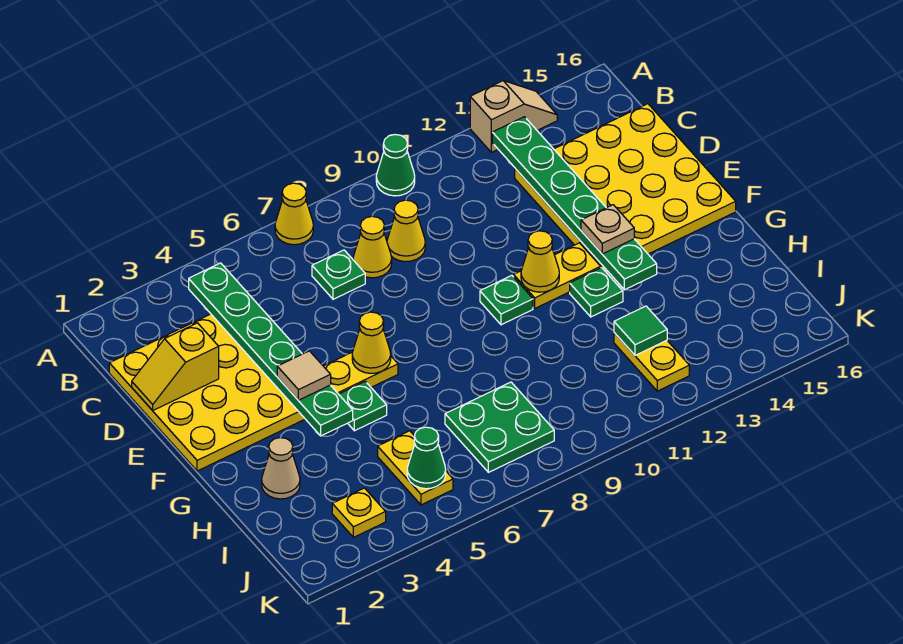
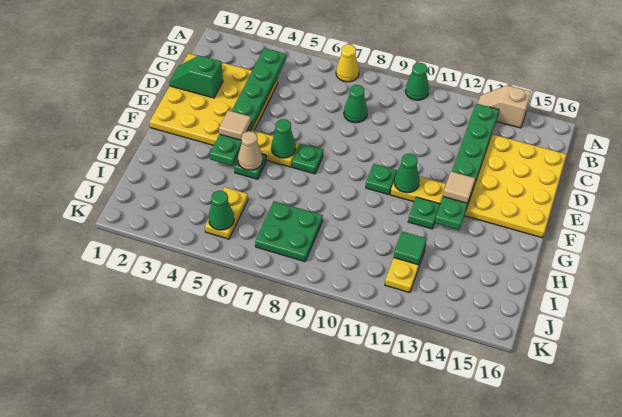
tan slope A13:A14 level 1 top 13 -> tan slope A13:A14 level 1 top 14
green plate C7 level 1 -> green plate F7 level 1
yellow cone C8 level 1 -> green cone C8 level 1
yellow cone C9 level 1 -> none
yellow slope D1:D2 level 2 top 2 -> green slope D1:D2 level 2 top 2
yellow cone F6 level 2 -> green cone F6 level 2
yellow cone F11 level 2 -> green cone F11 level 2
tan plate F13 level 3 -> tan tile F13 level 3
tan cone H2 level 1 -> tan cone G5 level 2
yellow plate J3 level 1 -> none

